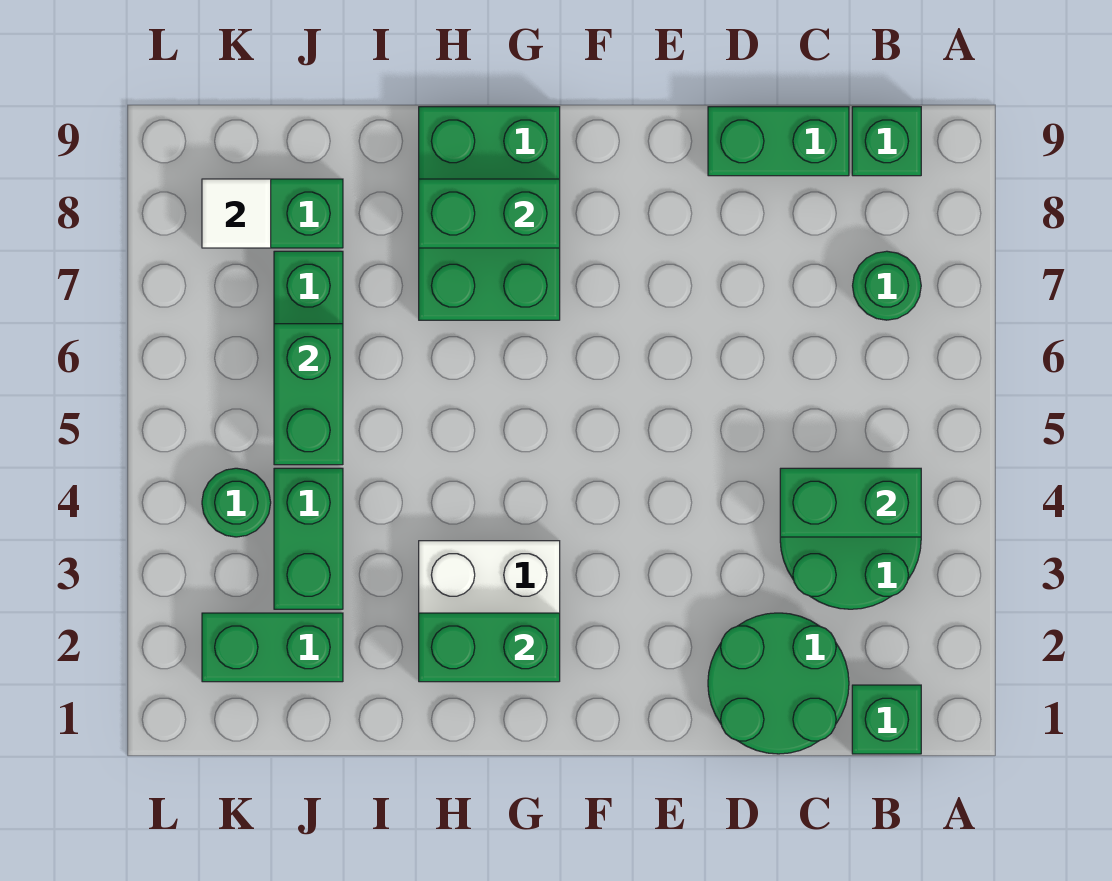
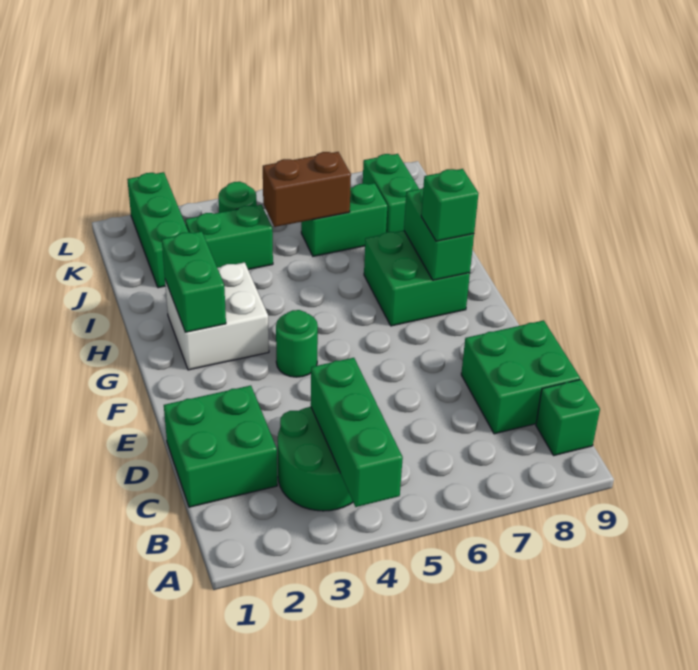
green brick B1 level 1 -> green brick G8 level 3
green brick B4:C4 level 2 -> green brick A4:C4 level 2
green round brick B7 level 1 -> green round brick F4 level 1
green round brick C1:D2 level 1 -> green brick C1:D2 level 1
green brick C9:D9 level 1 -> green brick C8:D9 level 1
green brick G7:H9 level 1 -> green brick G7:H8 level 1
green brick J2:K2 level 1 -> green brick J2:L2 level 1
green brick J5:J6 level 2 -> brown brick J5:J6 level 2
white tile K8 level 2 -> none

